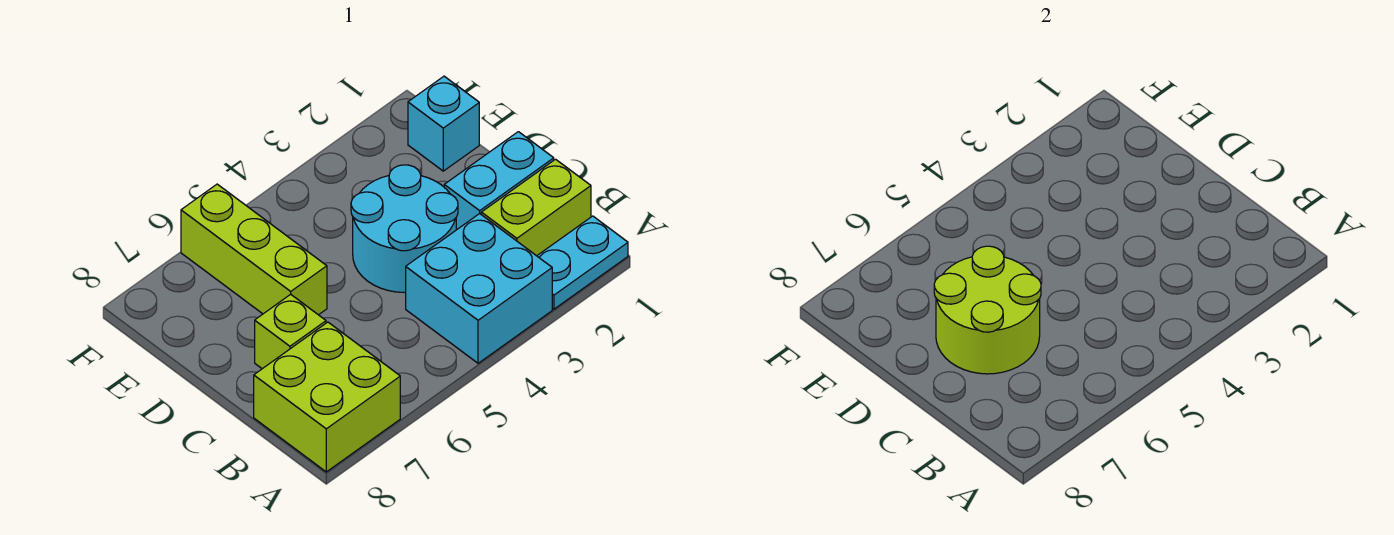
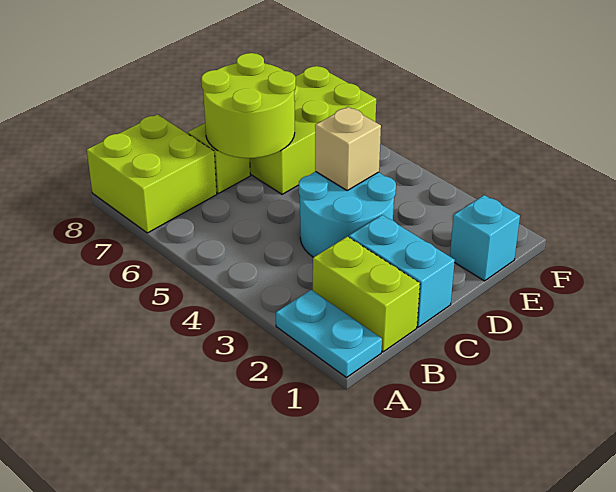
cyan brick A3:B4 level 1 -> none
none -> tan brick D4 level 2
lime brick D6:F6 level 1 -> lime brick D6:F7 level 1

